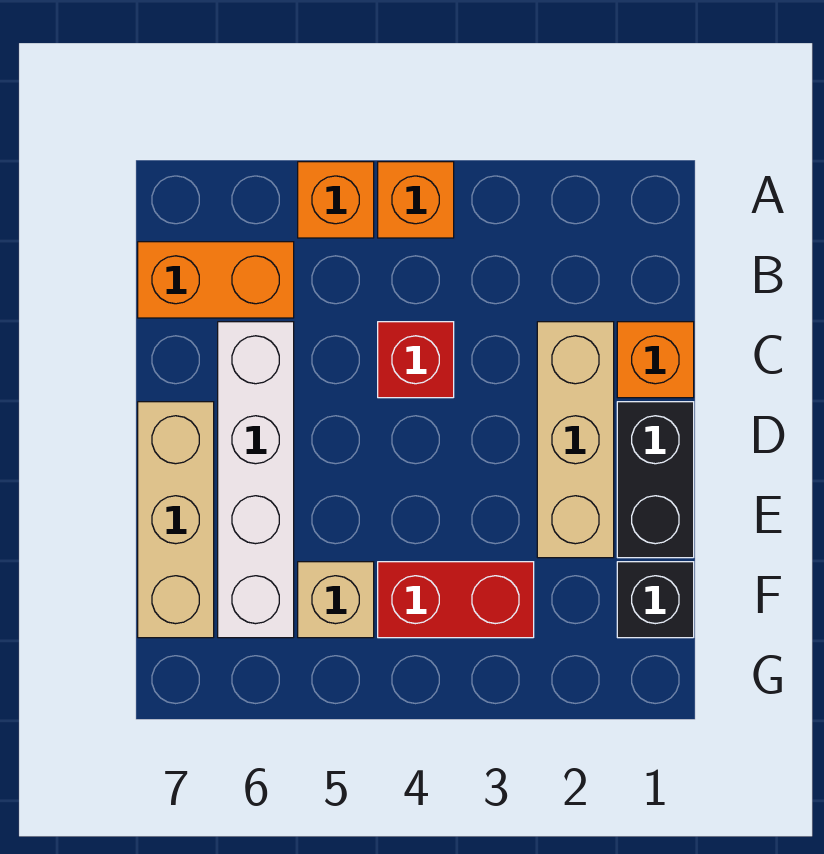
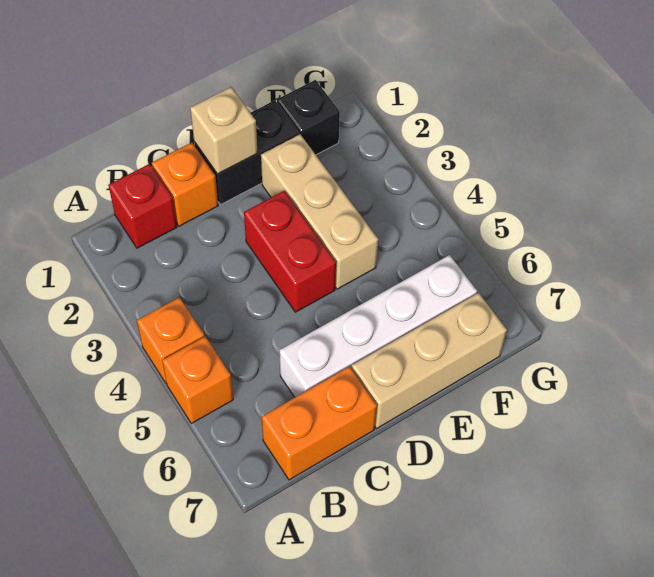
orange brick B6:B7 level 1 -> orange brick B7:C7 level 1
tan brick C2:E2 level 1 -> tan brick E2:E4 level 1
red brick C4 level 1 -> red brick B1 level 1
red brick F3:F4 level 1 -> red brick D3:D4 level 1
tan brick F5 level 1 -> tan brick D1 level 2

